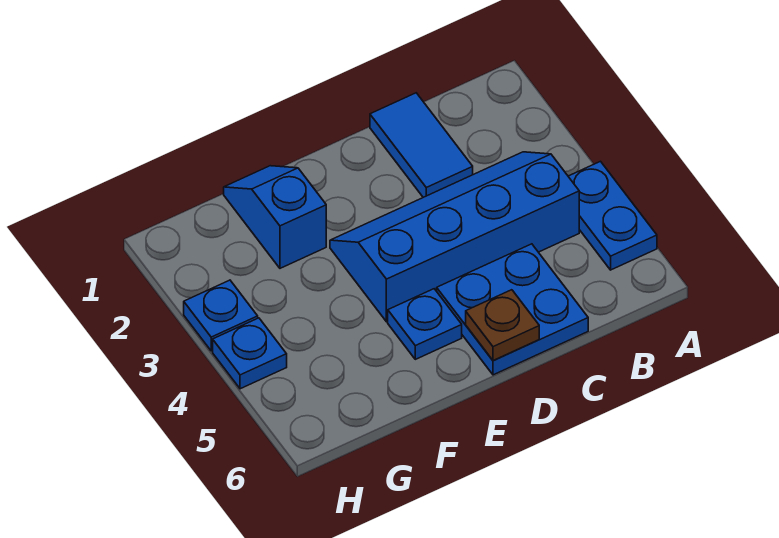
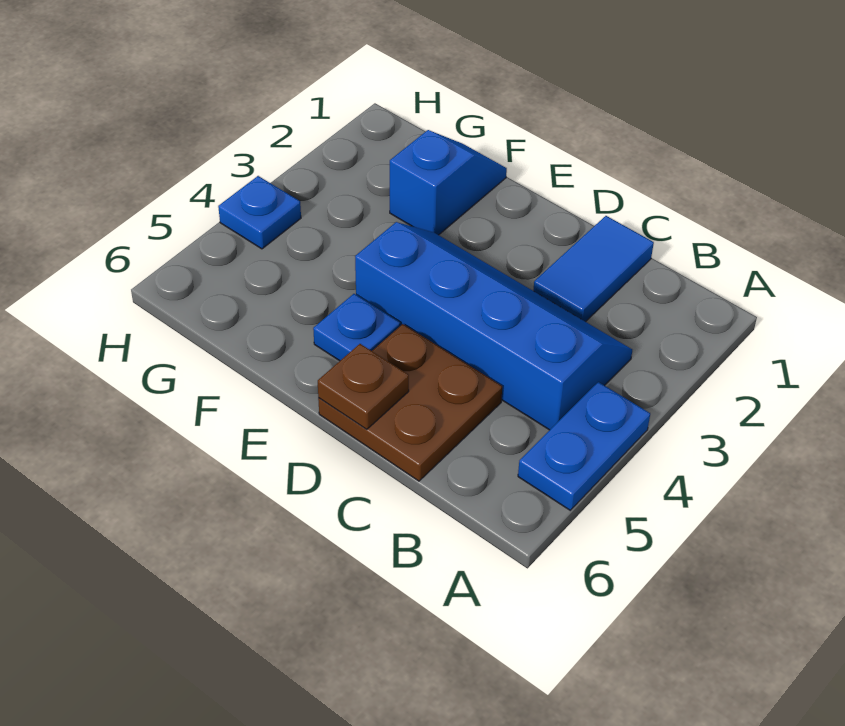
blue plate C5:D6 level 1 -> brown plate C5:D6 level 1
blue plate H3 level 1 -> none

